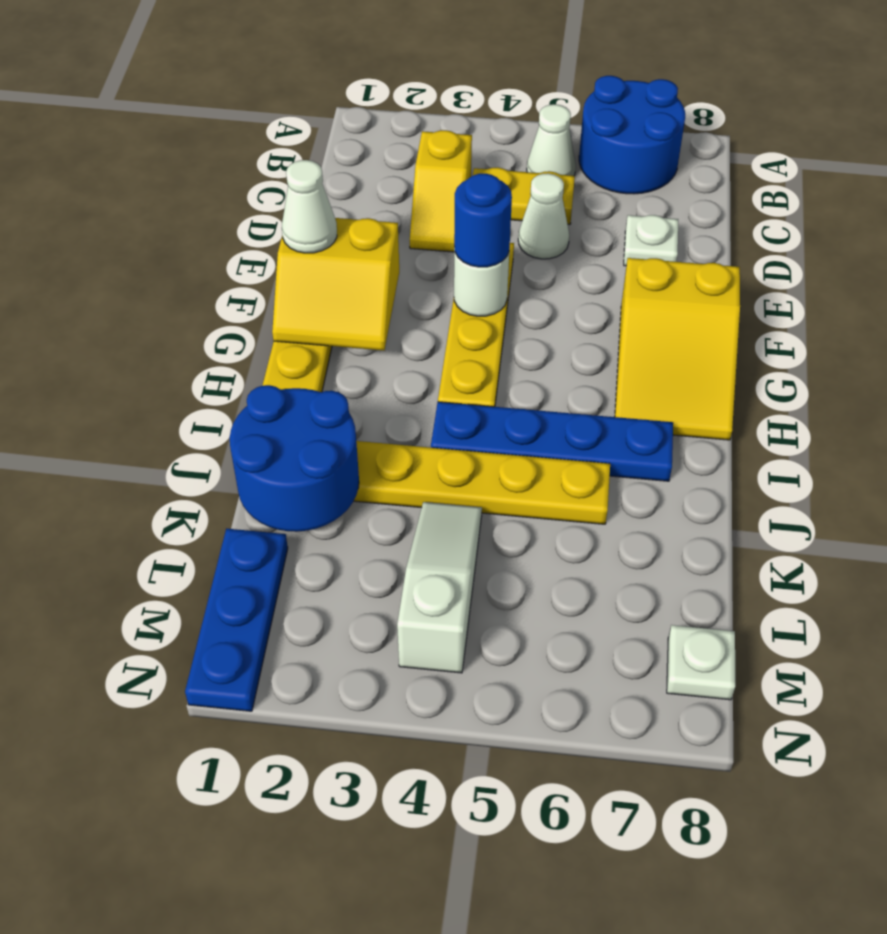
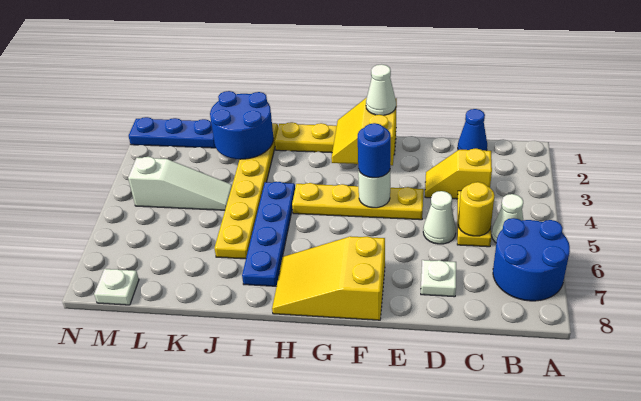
none -> blue cone C1 level 1
none -> yellow round brick C5 level 2

